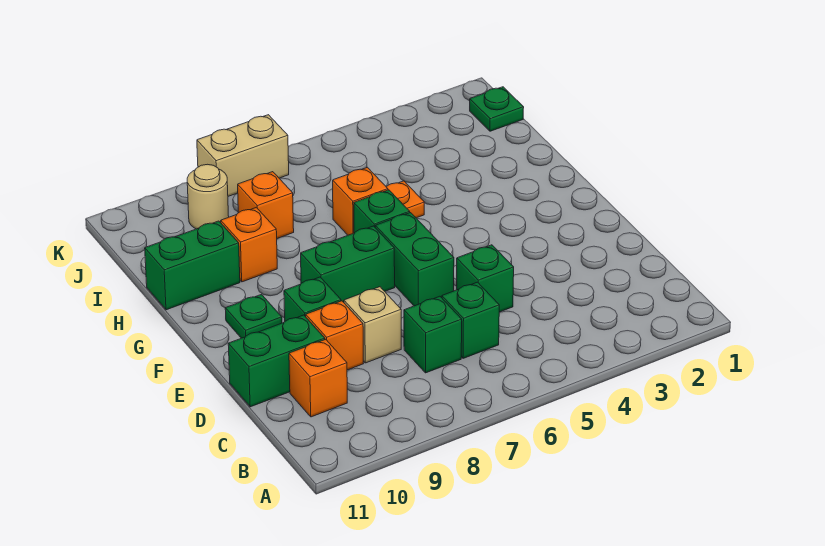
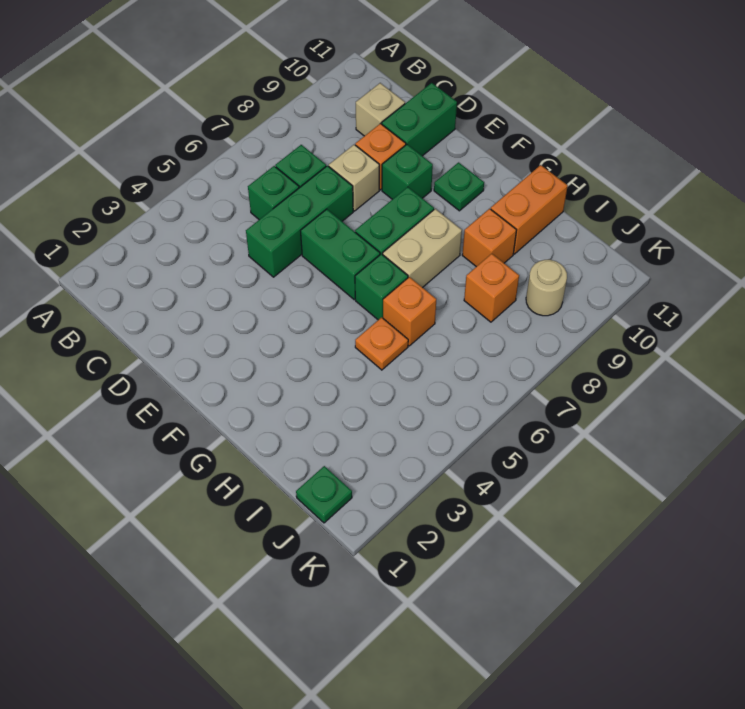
orange brick C10 level 1 -> tan brick C10 level 1
green brick D5 level 1 -> green brick D5:D7 level 1
green brick H10:H11 level 1 -> orange brick H10:H11 level 1
tan brick K7:K8 level 1 -> tan brick G7:G8 level 1

